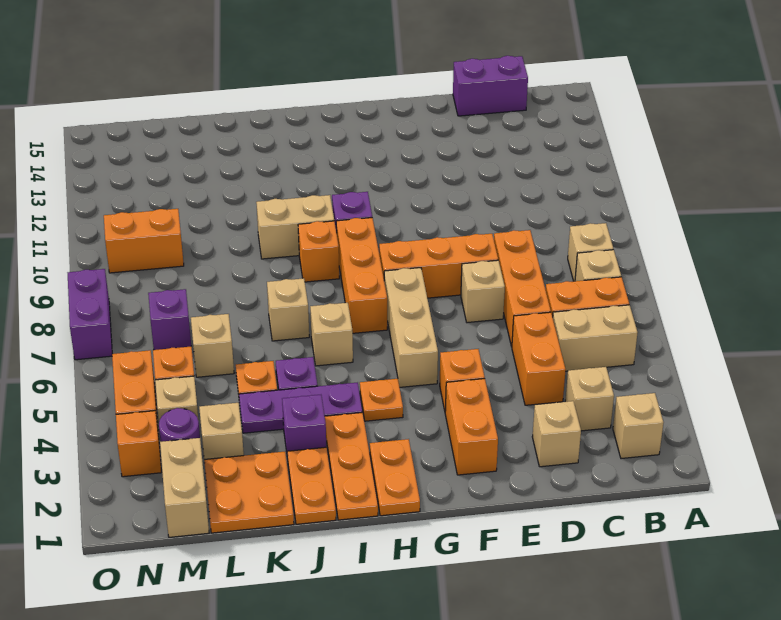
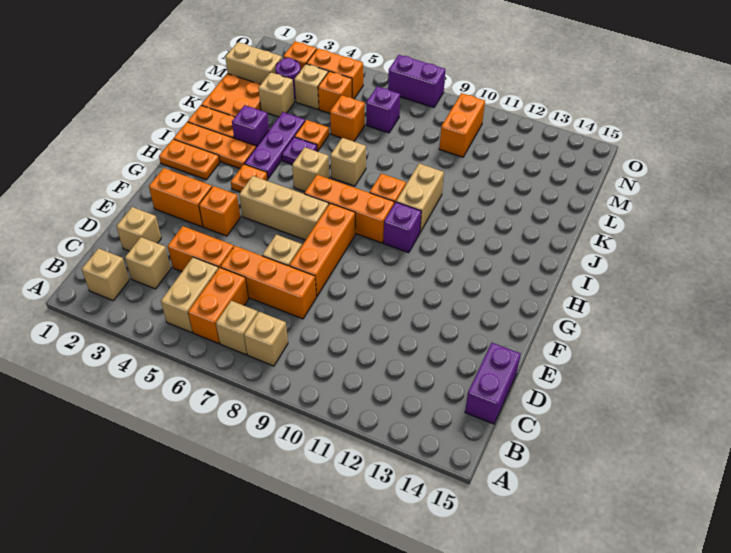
tan brick L6 level 1 -> orange brick L6 level 1

